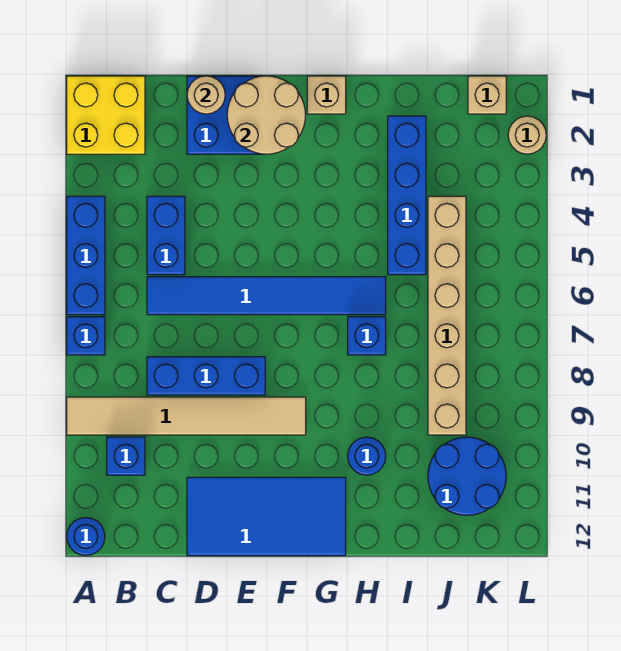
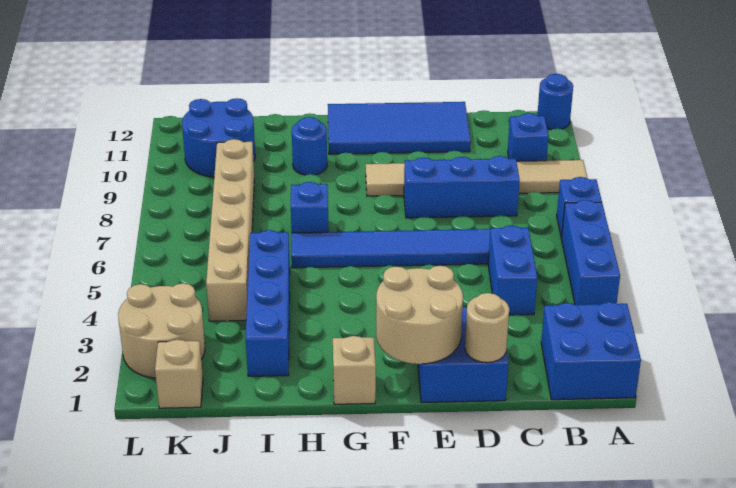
yellow brick A1:B2 level 1 -> blue brick A1:B2 level 1
tan round brick L2 level 1 -> tan round brick K2:L3 level 1

